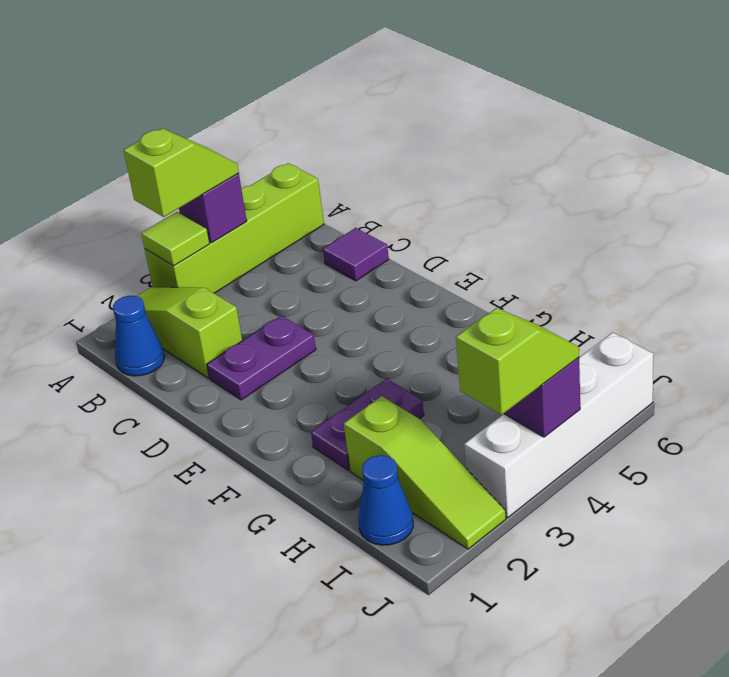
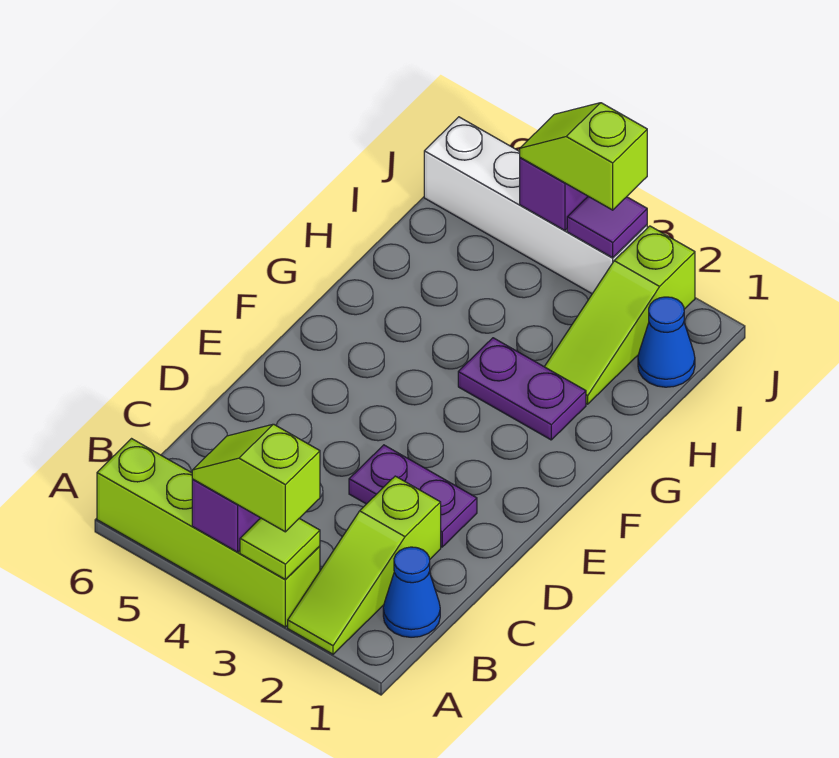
purple tile C6 level 1 -> purple tile J3 level 2
lime slope H2:J2 level 1 top H -> lime slope H2:J2 level 1 top J

